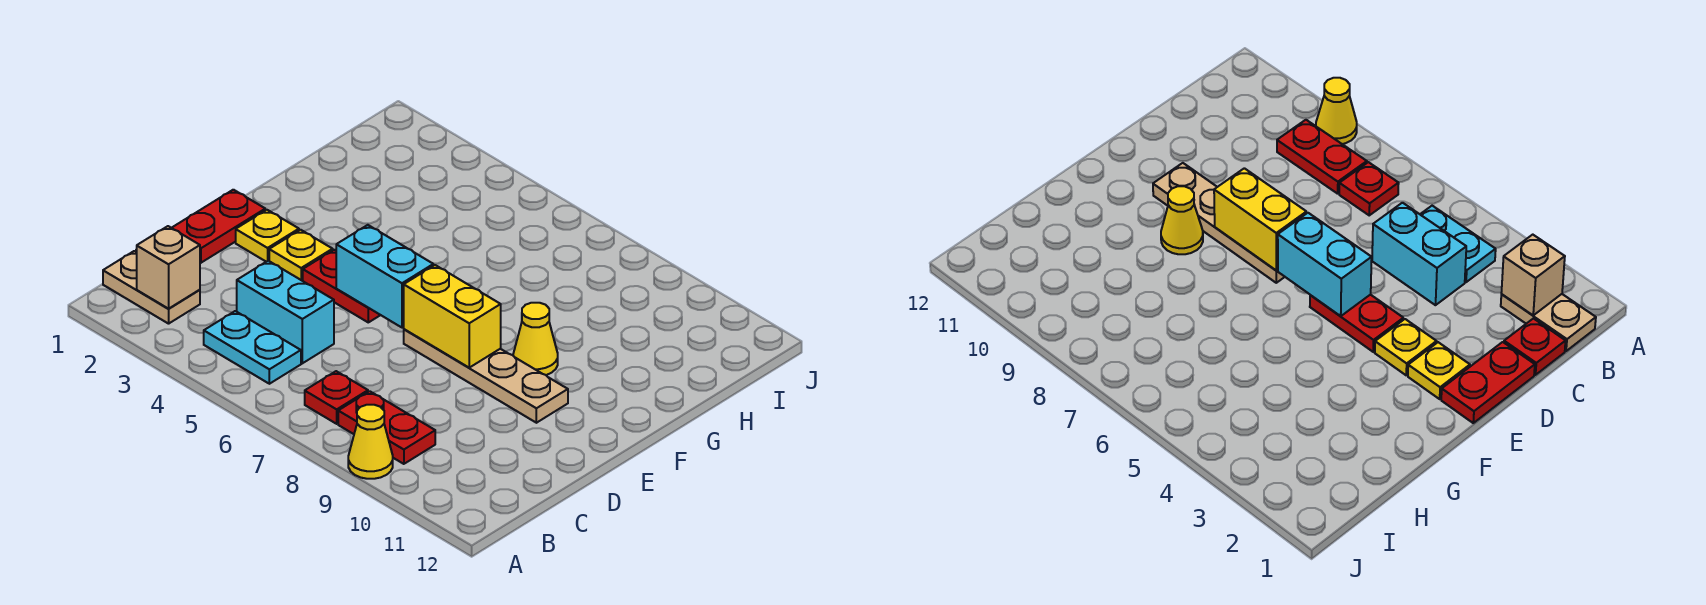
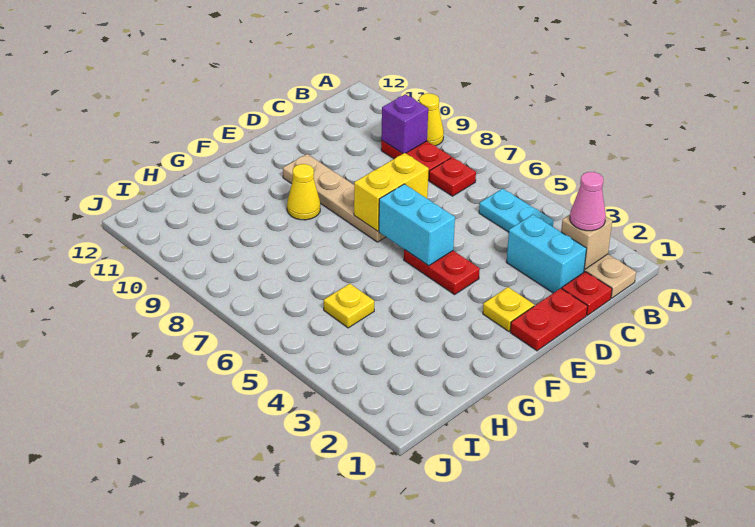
none -> pink cone B2 level 3
none -> purple brick B9 level 2
cyan brick C4:C5 level 1 -> cyan brick C2:C3 level 1
yellow plate E3 level 1 -> yellow plate H5 level 1
yellow brick E7:E8 level 2 -> yellow brick D7:E7 level 2

